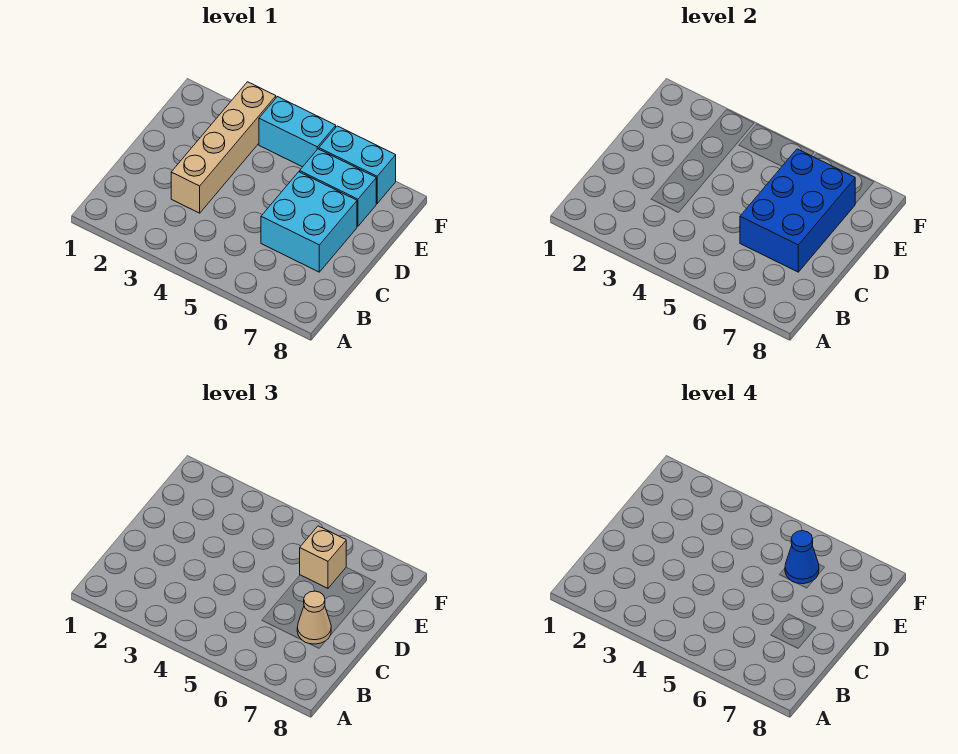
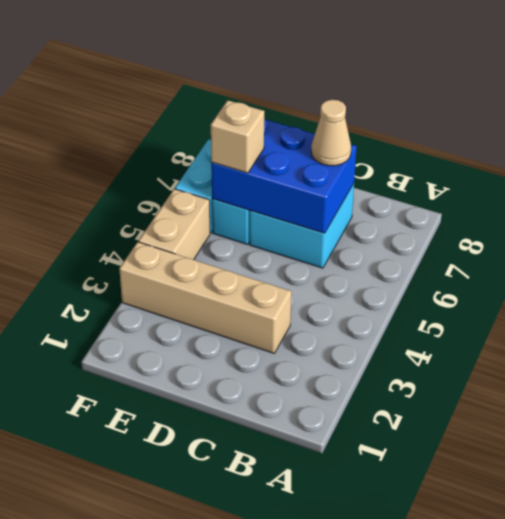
blue cone E6 level 4 -> none
cyan brick F4:F5 level 1 -> tan brick F4:F5 level 1

